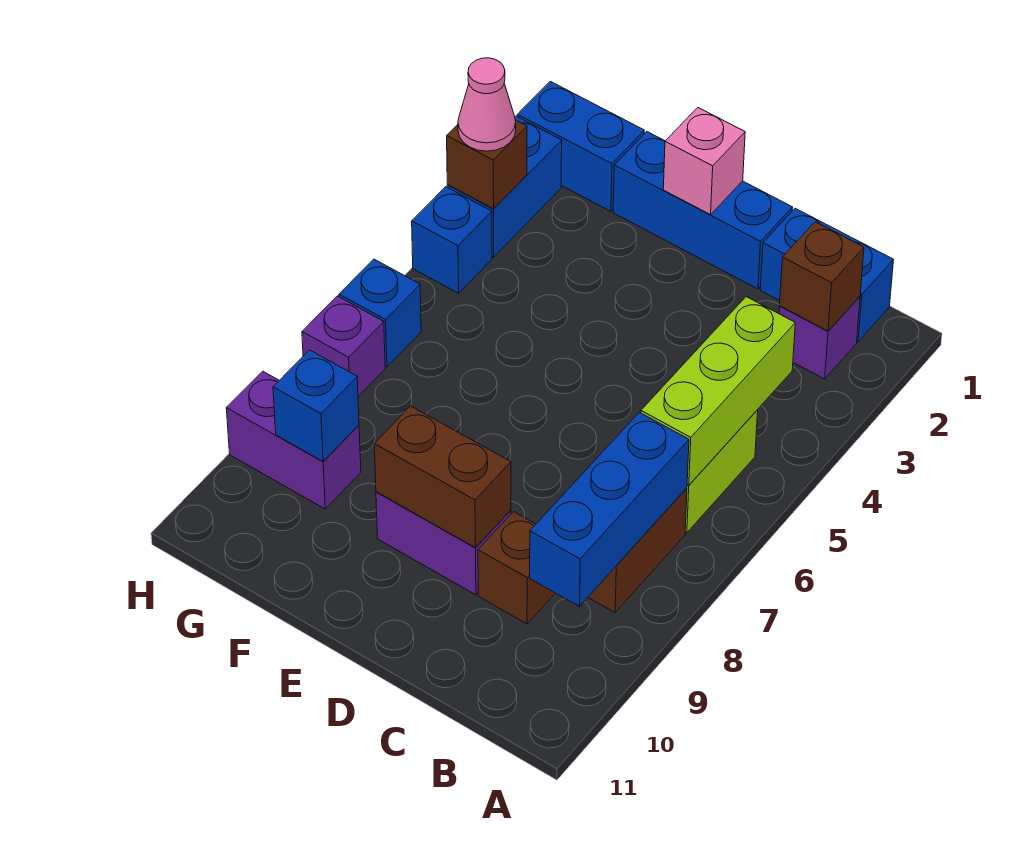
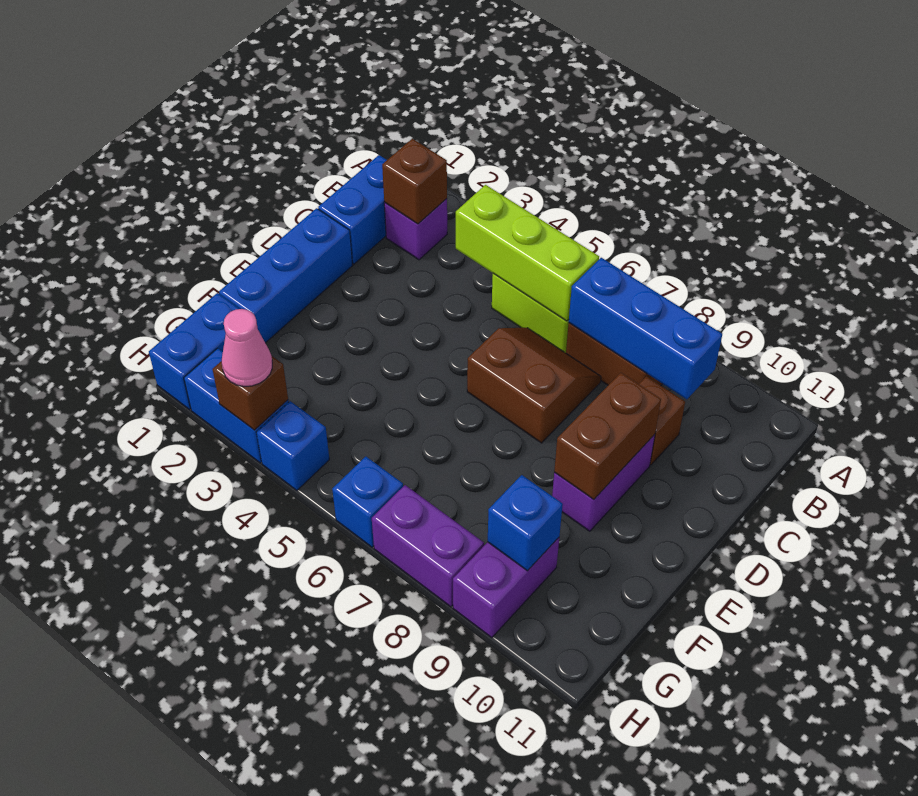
none -> brown slope C6:D7 level 1 top D
pink brick E1 level 2 -> none
purple brick H7 level 1 -> purple brick H7:H8 level 1

